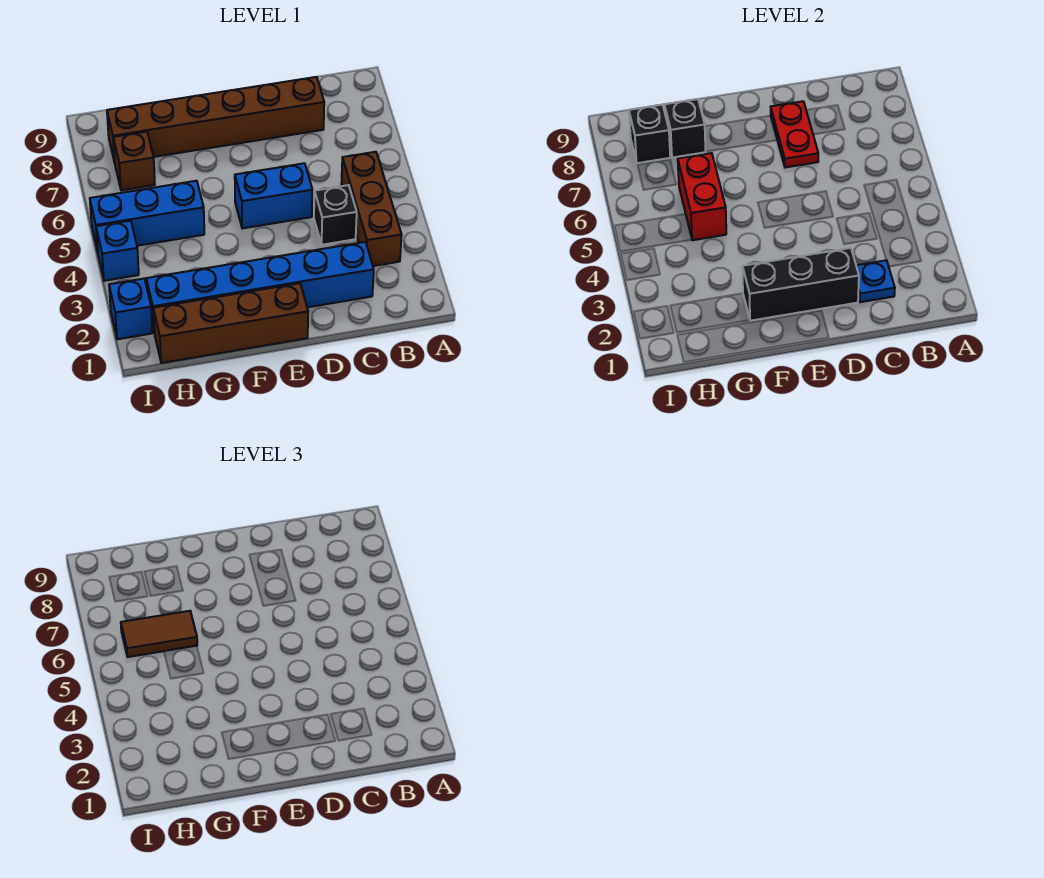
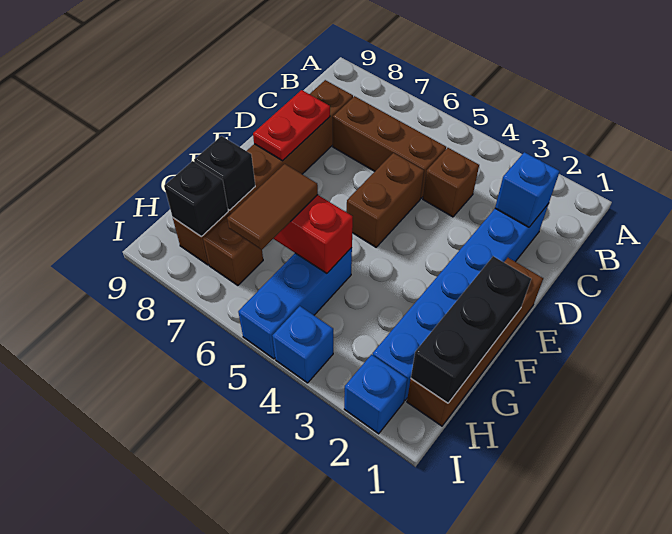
brown brick B3:B5 level 1 -> brown brick C5:C7 level 1
blue plate C2 level 2 -> blue brick C2 level 2
black brick C4 level 1 -> brown brick C4 level 1
black brick D2:F2 level 2 -> black brick F1:H1 level 2
blue brick D5:E5 level 1 -> brown brick D5:E5 level 1
red plate D7:D8 level 2 -> red plate D8:E8 level 2

